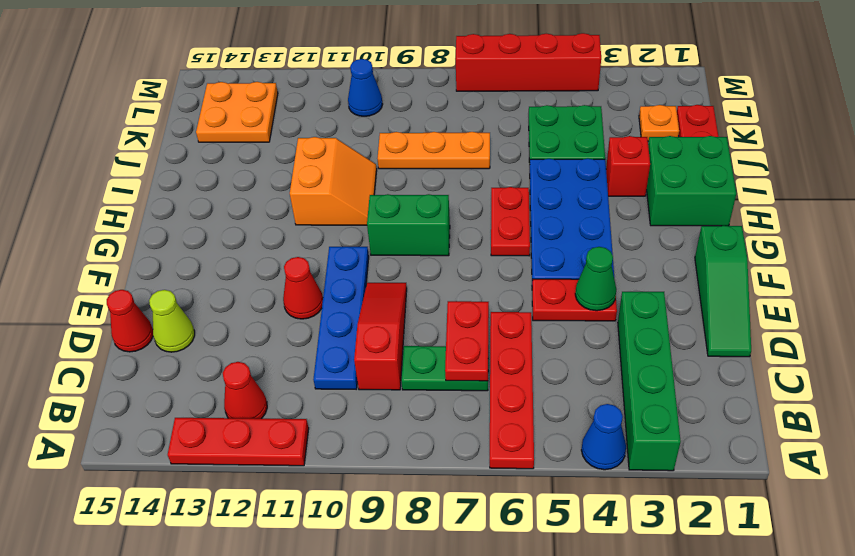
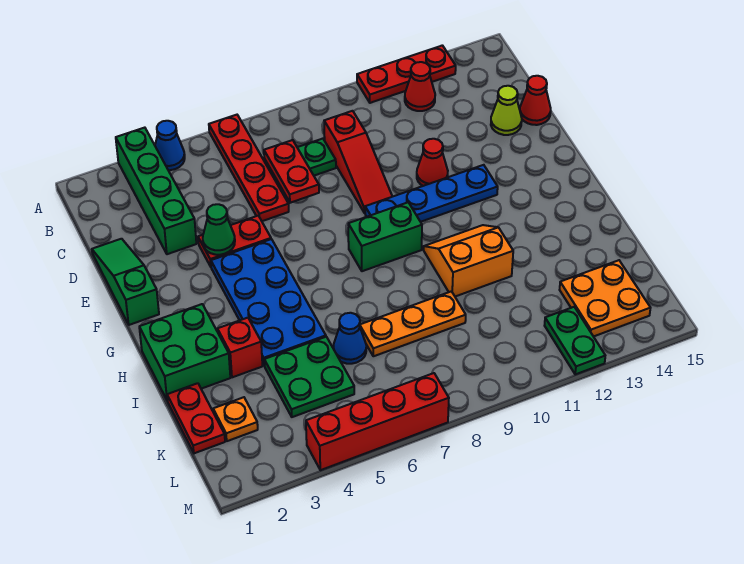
blue plate C10:F10 level 1 -> blue plate F9:F12 level 1
red plate G6:H6 level 1 -> none
orange slope H10:I11 level 1 top 11 -> orange slope H10:I11 level 1 top I
blue cone L10 level 1 -> blue cone J6 level 1
none -> green plate L12:M12 level 1

